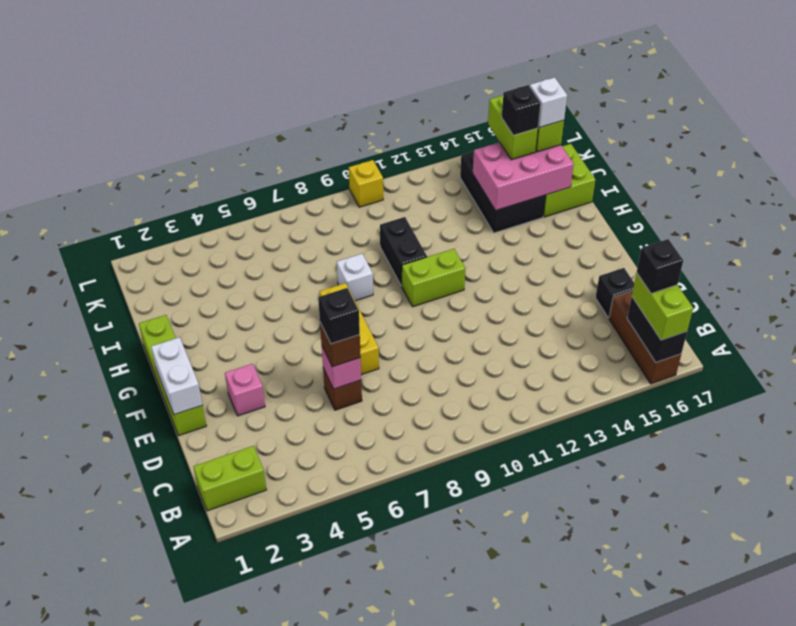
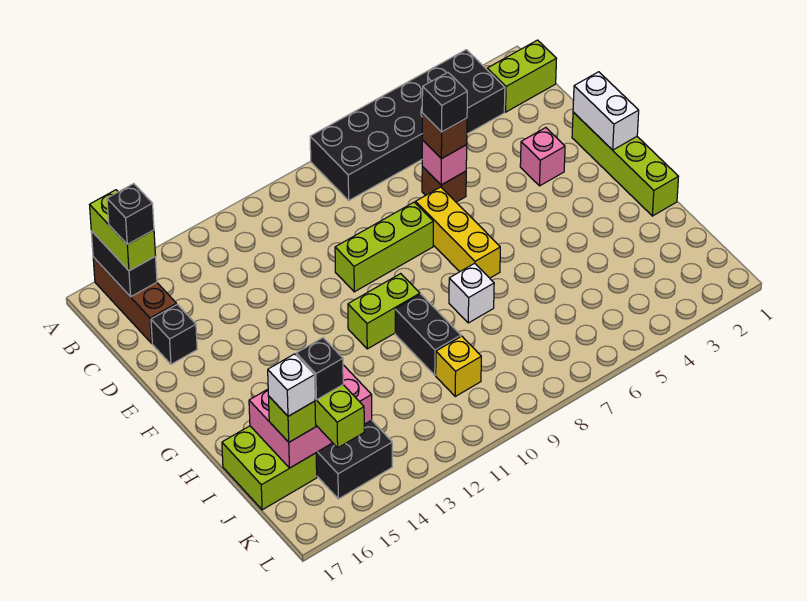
none -> black brick A3:B8 level 1
none -> lime brick E8:E10 level 1
yellow brick L10 level 1 -> yellow brick J10 level 1

